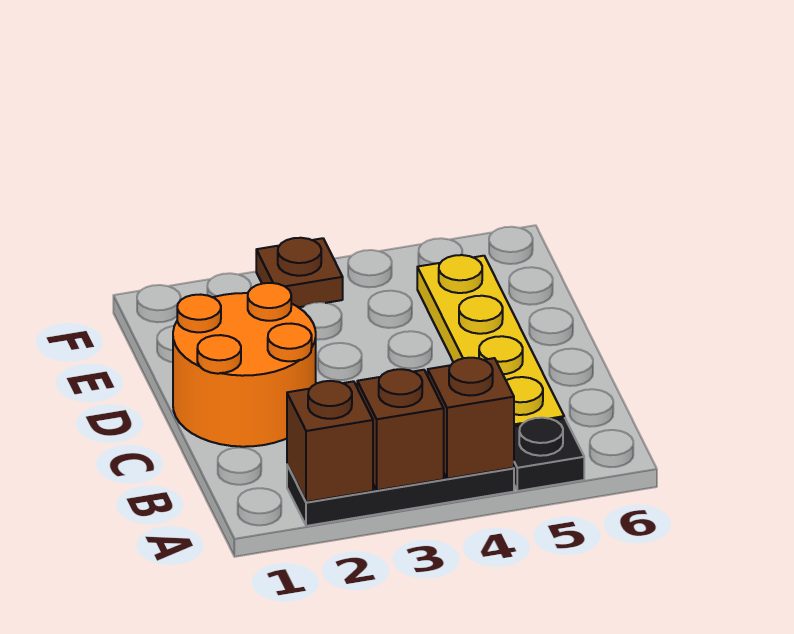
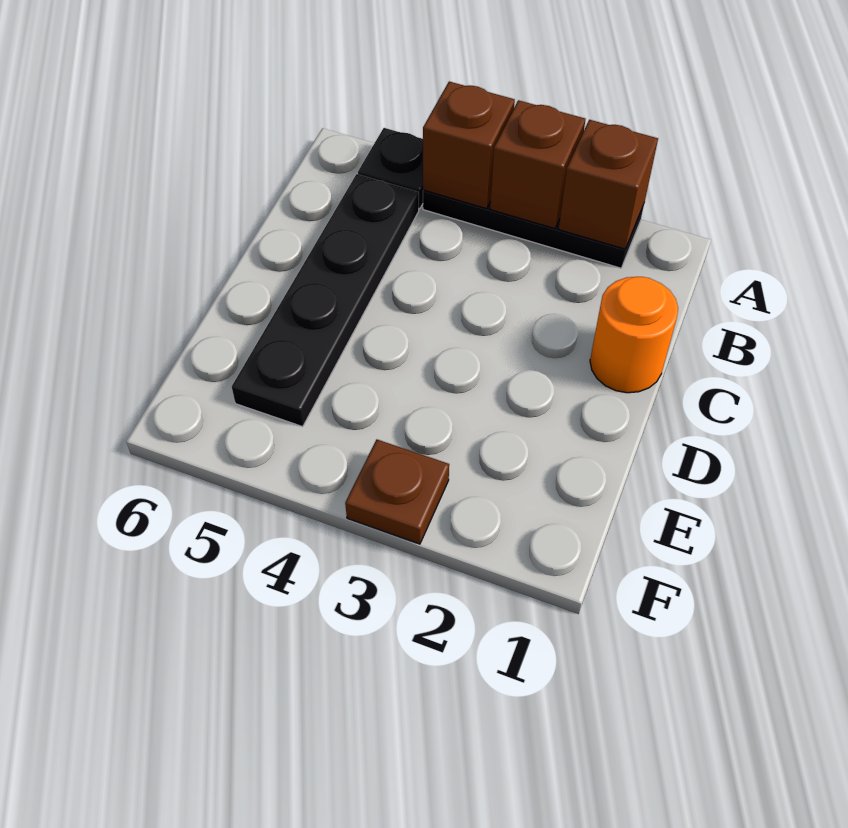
yellow plate B5:E5 level 1 -> black plate B5:E5 level 1
orange round brick C1:D2 level 1 -> orange round brick C1 level 1

